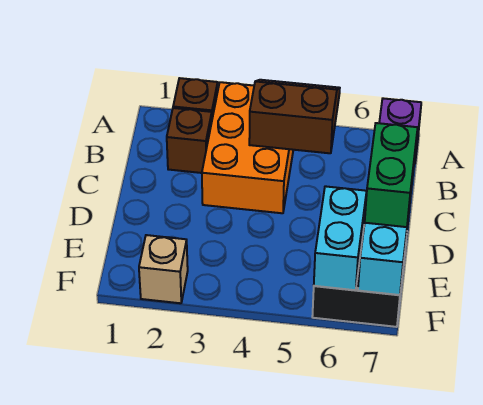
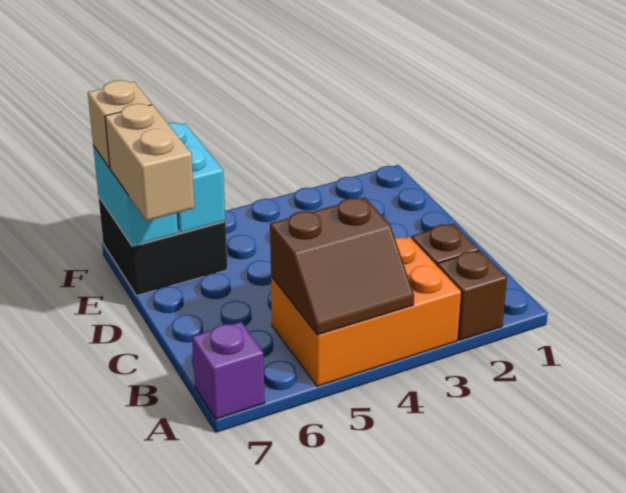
orange brick A3:C4 level 1 -> orange brick A3:B5 level 1
green brick D7:E7 level 3 -> tan brick D7:E7 level 3
tan brick F2 level 1 -> tan brick F7 level 3

